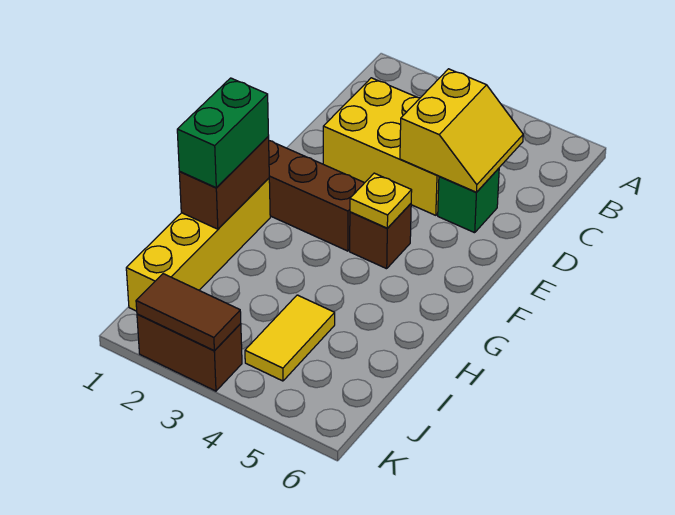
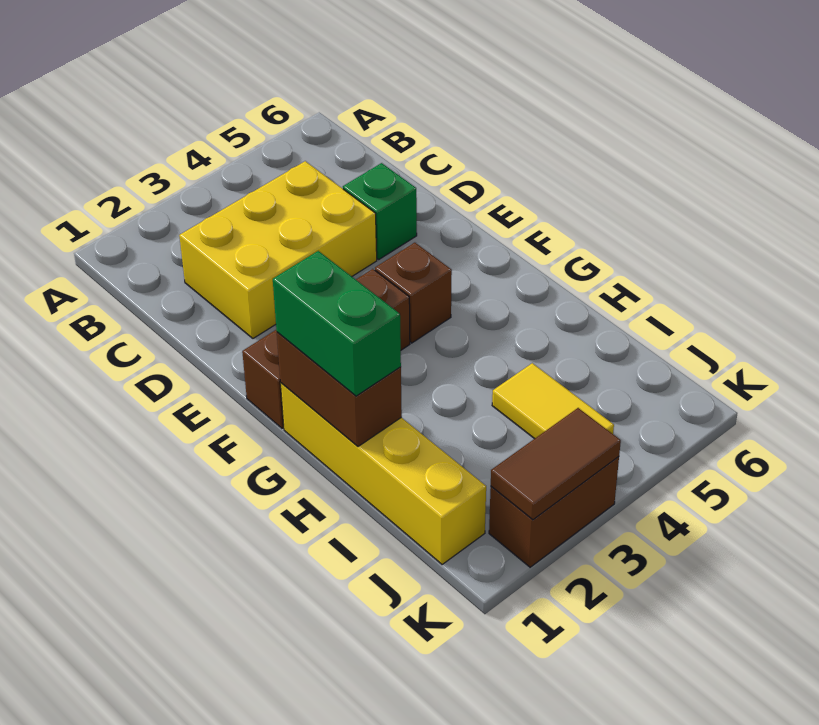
yellow slope C4:D5 level 2 top 4 -> none
yellow plate F4 level 2 -> none

